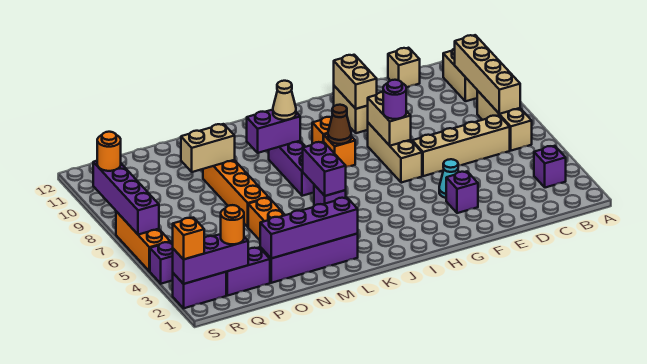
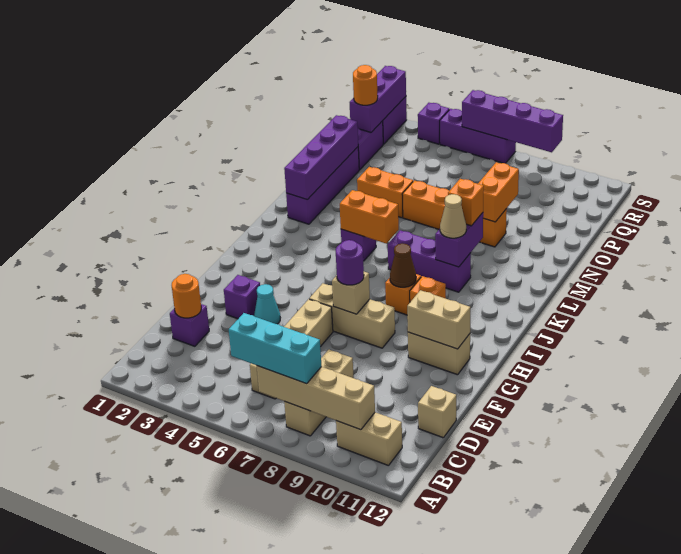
purple brick B3 level 1 -> purple brick D2 level 1
tan brick B6:B8 level 1 -> tan brick B8:D8 level 1
none -> cyan brick B6:B8 level 3
tan brick G7:G8 level 2 -> tan brick G7 level 2
purple brick K5:K6 level 2 -> orange brick K5:K6 level 2
tan brick N9:O9 level 2 -> orange brick N9:O9 level 2
orange brick S2 level 3 -> orange brick L9 level 3
orange brick S5:S7 level 1 -> purple brick S5:S7 level 1
orange round brick S9 level 3 -> orange round brick D2 level 2

